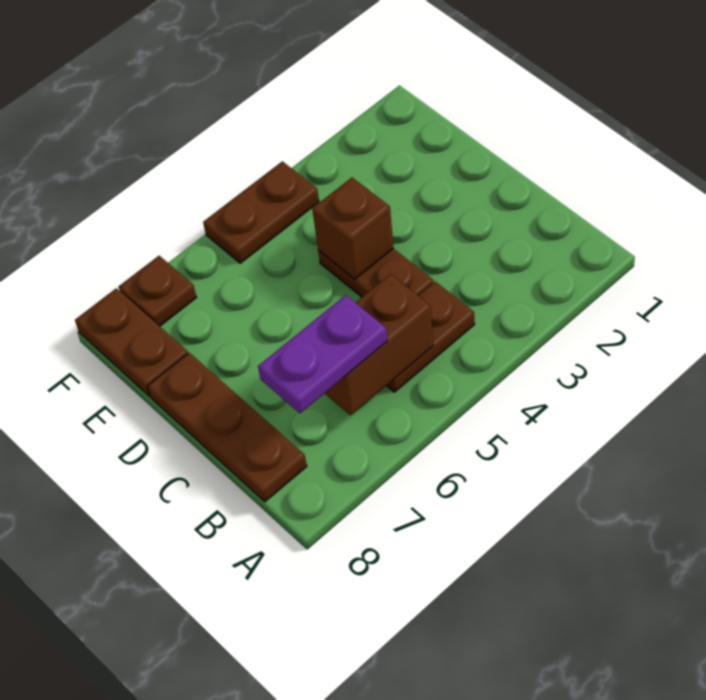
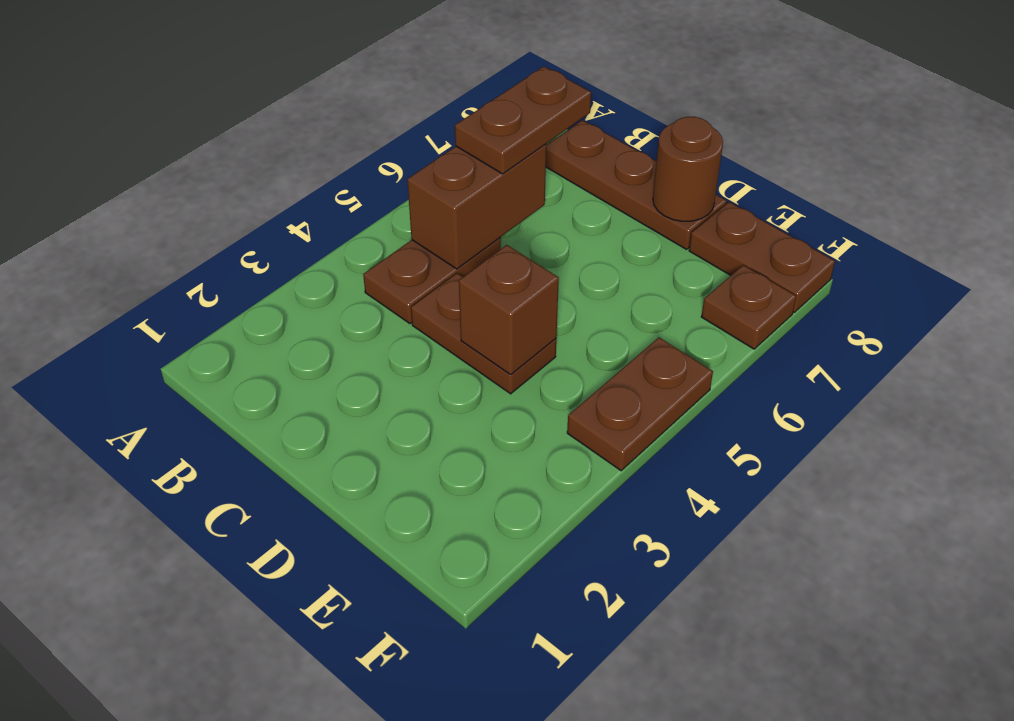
purple plate B6:B7 level 3 -> brown plate B6:B7 level 3
none -> brown round brick D8 level 2

